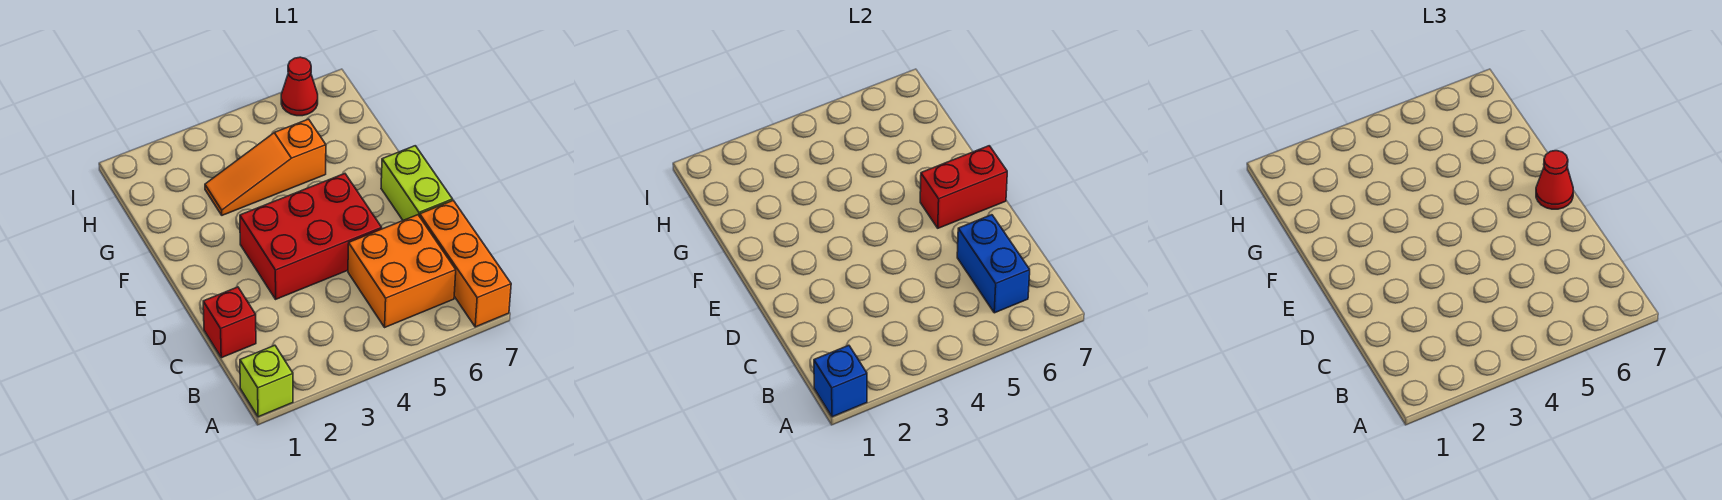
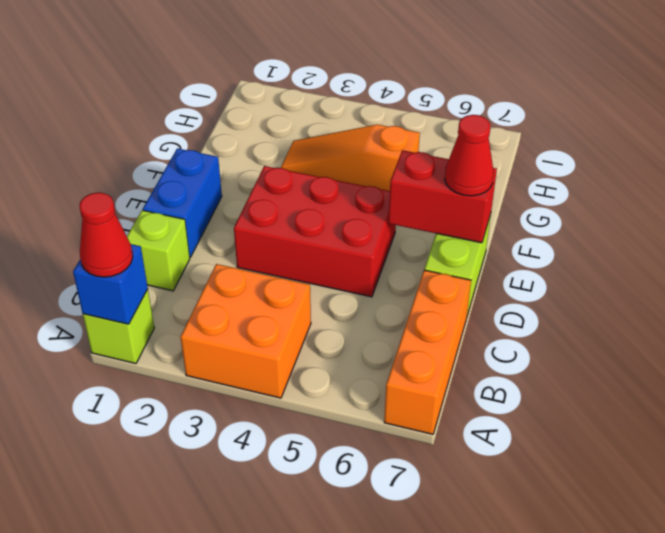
orange brick B5:C6 level 1 -> orange brick A3:B4 level 1
blue brick B6:C6 level 2 -> blue brick D1:E1 level 1
red brick C1 level 1 -> lime brick C1 level 1
red cone I6 level 1 -> red cone A1 level 3

